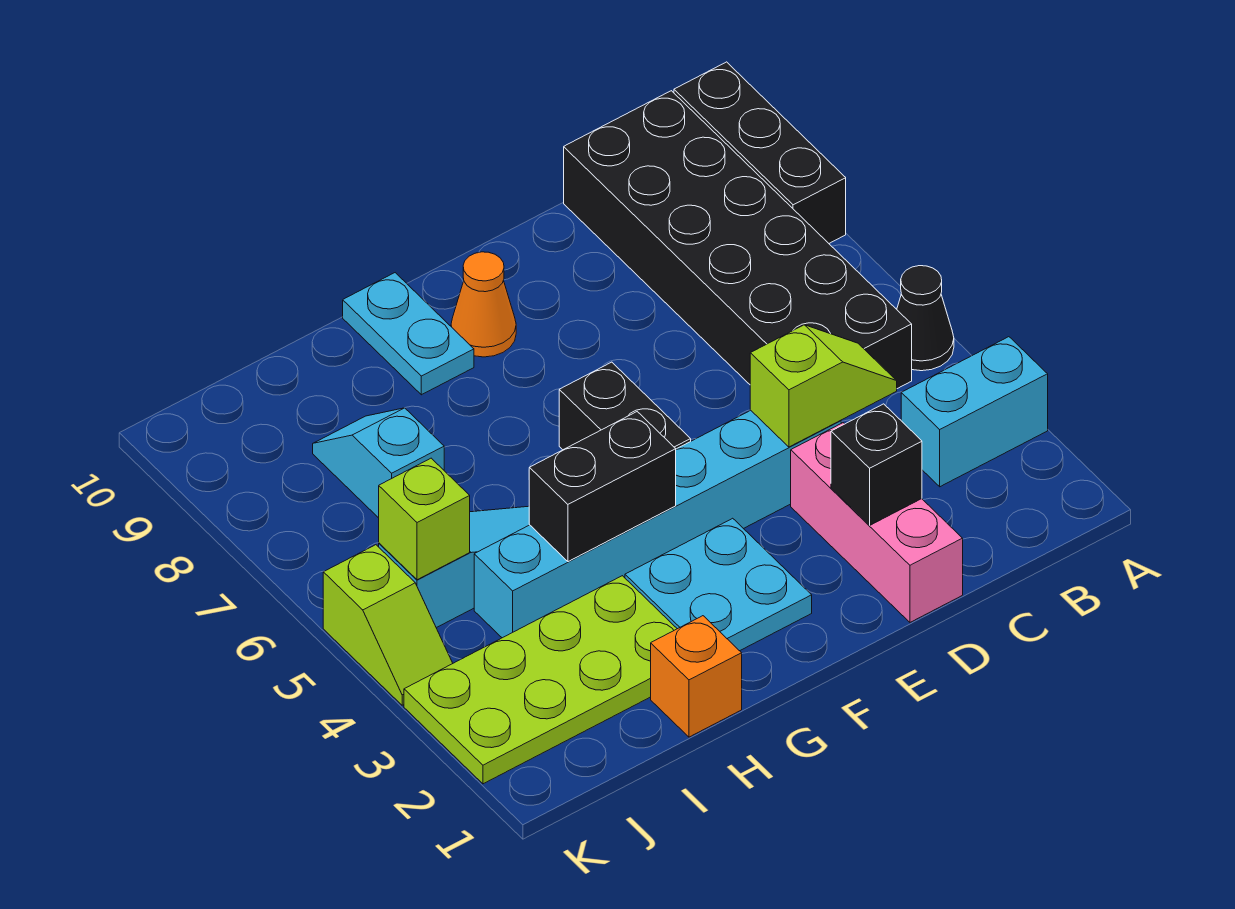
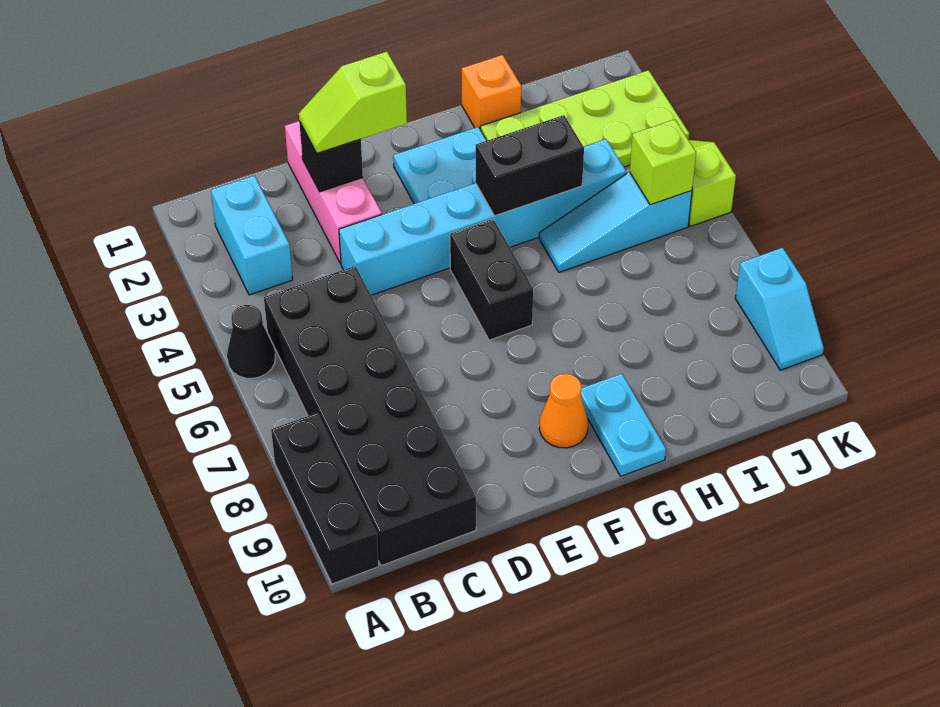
cyan brick A3:B3 level 1 -> cyan brick B2:B3 level 1
lime slope C4:D4 level 2 top D -> lime slope D2:E2 level 3 top E
cyan slope I7:I8 level 1 top 7 -> cyan slope K8:K9 level 1 top 8

